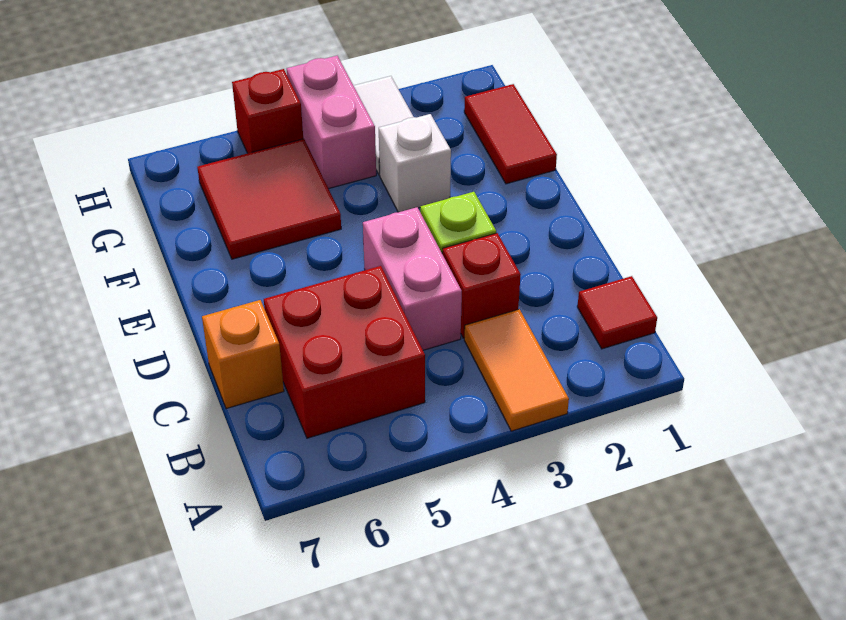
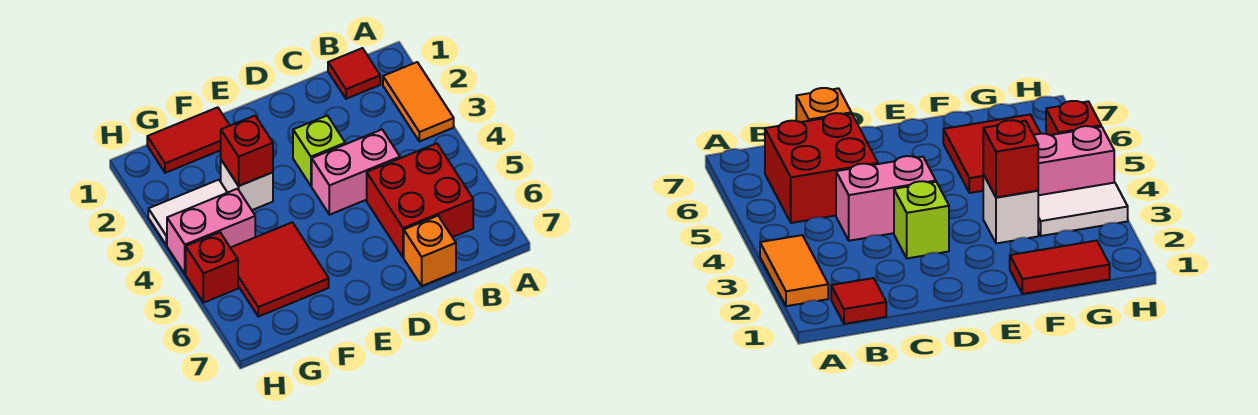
orange tile A3:B3 level 1 -> orange tile A2:A3 level 1
red brick C3 level 1 -> red brick F3 level 2

